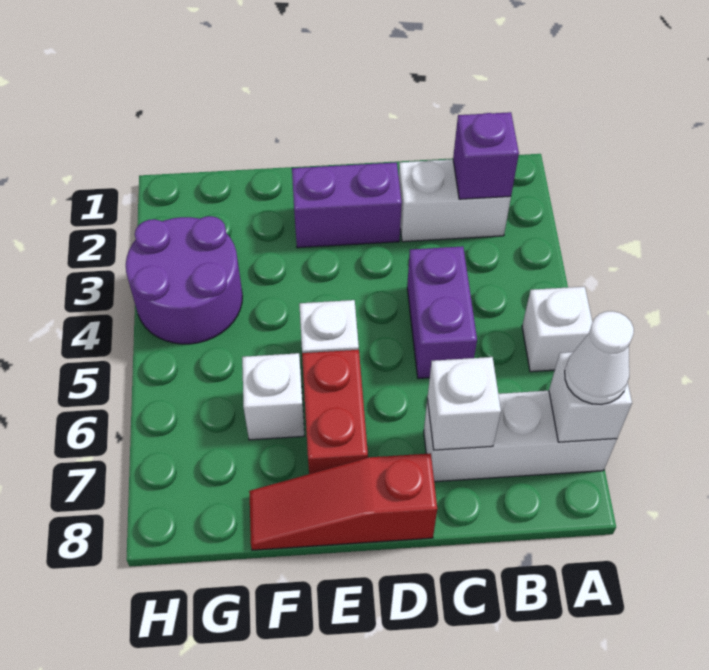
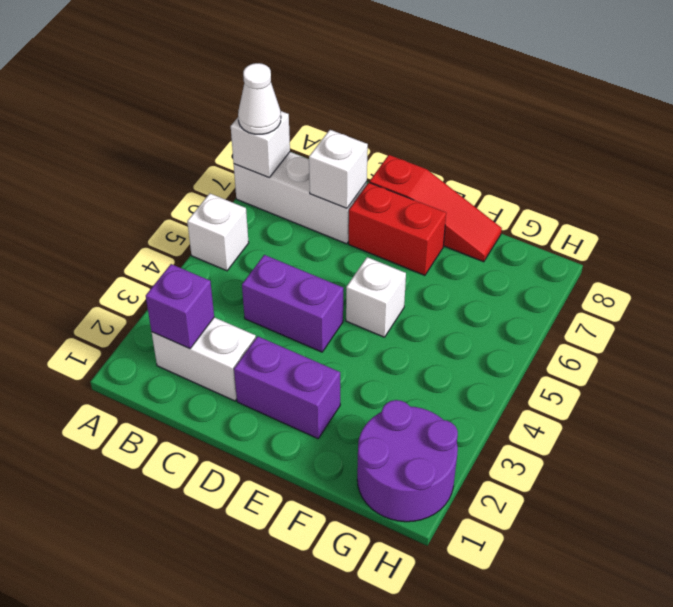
purple brick C4:C5 level 1 -> purple brick C4:D4 level 1
red brick E6:E7 level 1 -> red brick D7:E7 level 1
white brick F6 level 1 -> none
purple round brick G3:H4 level 1 -> purple round brick G1:H2 level 1

